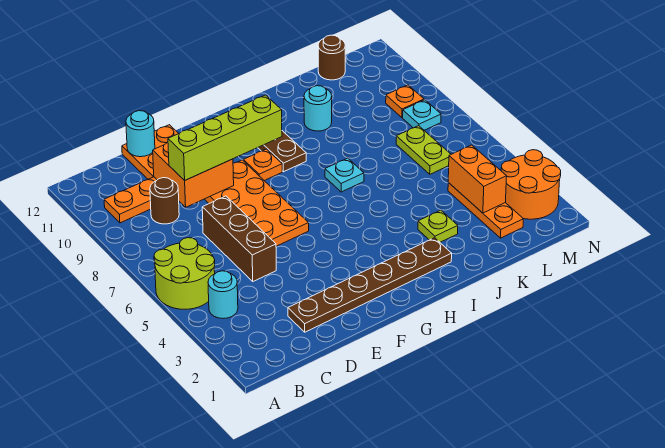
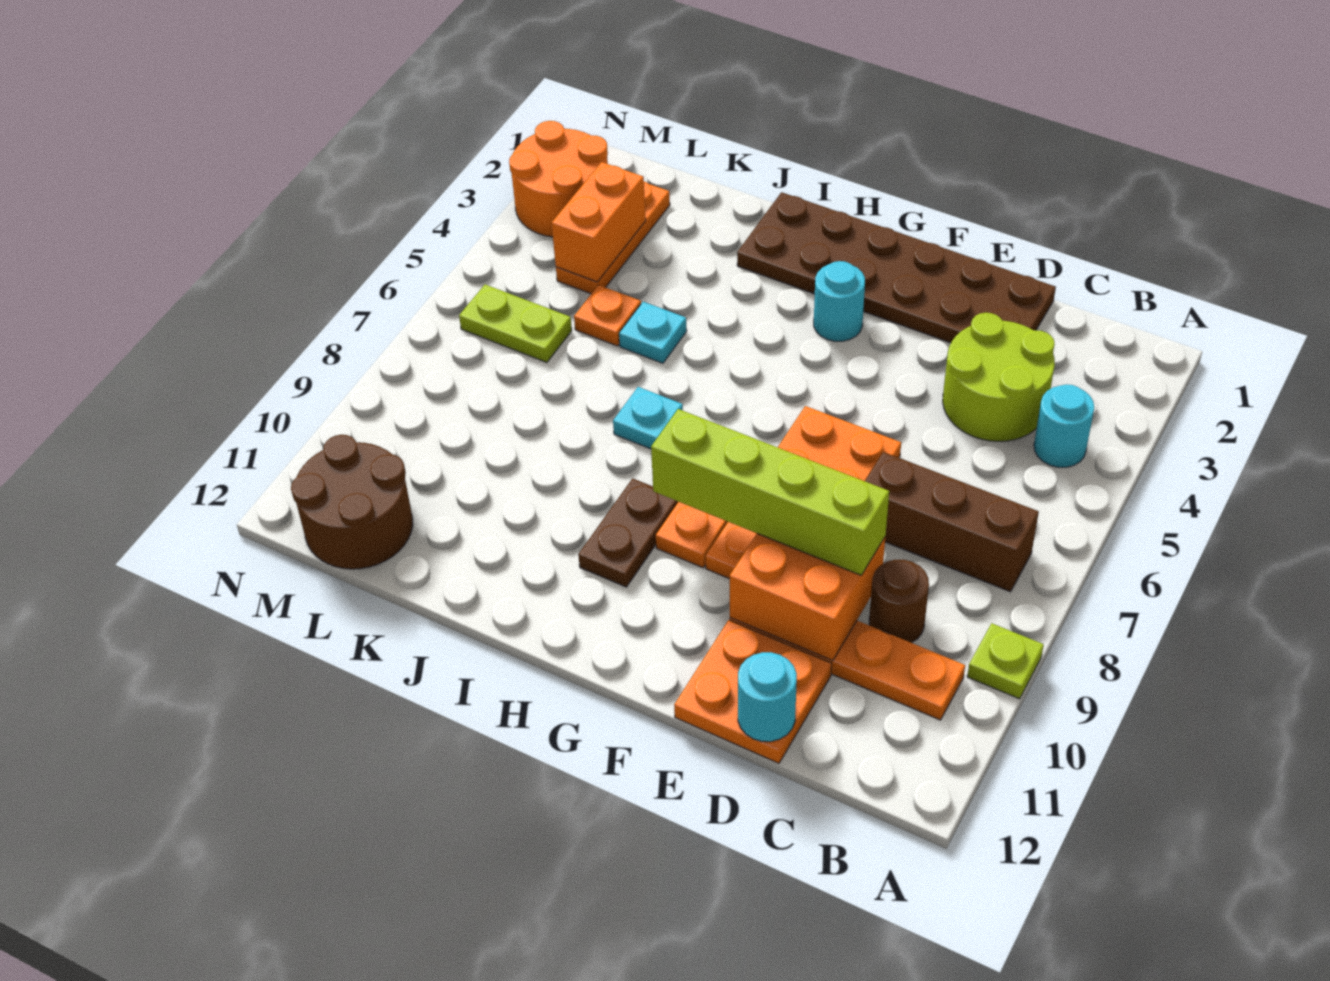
lime round brick A5:B6 level 1 -> lime round brick C3:D4 level 1
brown plate D2:I2 level 1 -> brown plate D1:I2 level 1
brown brick D5:D7 level 1 -> brown brick B7:D7 level 1
lime plate J3 level 1 -> lime plate A9 level 1
cyan round brick J10 level 1 -> cyan round brick G3 level 1
lime plate L6:L7 level 1 -> lime plate L6:M6 level 1
brown round brick L12 level 1 -> brown round brick L11:M12 level 1
cyan plate M8 level 1 -> cyan plate J5 level 1
orange plate M9 level 1 -> orange plate K5 level 1

